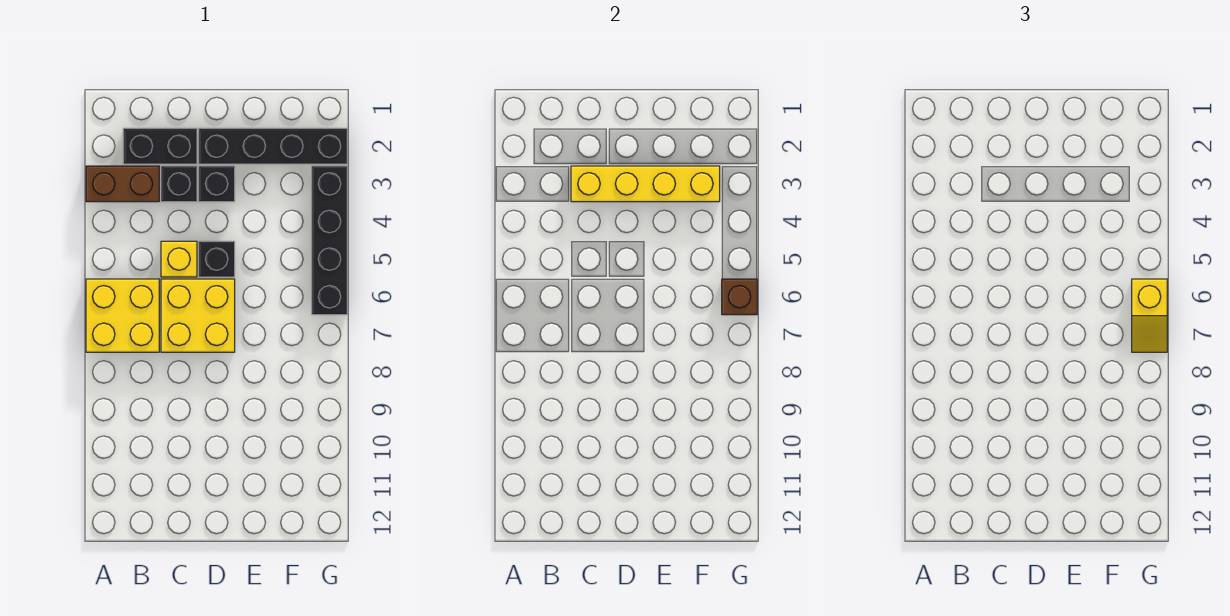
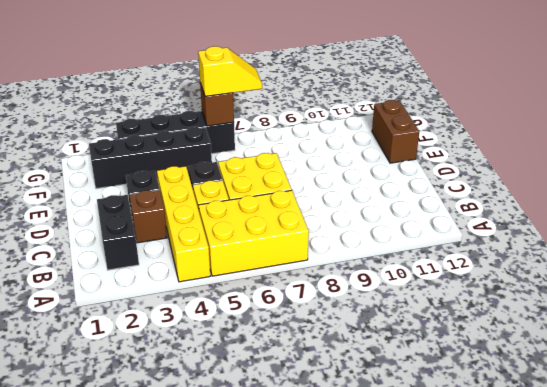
brown brick A3:B3 level 1 -> brown brick E12:F12 level 1
yellow brick A6:B7 level 1 -> yellow brick A5:B7 level 1
black brick C3 level 1 -> brown brick C3 level 1
yellow brick C3:F3 level 2 -> yellow brick A4:D4 level 1
black brick D2:G2 level 1 -> black brick F2:F5 level 1

